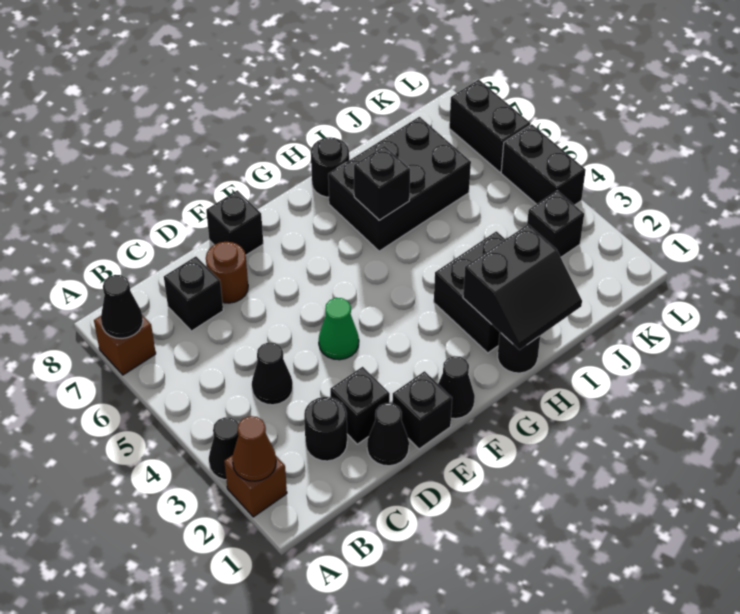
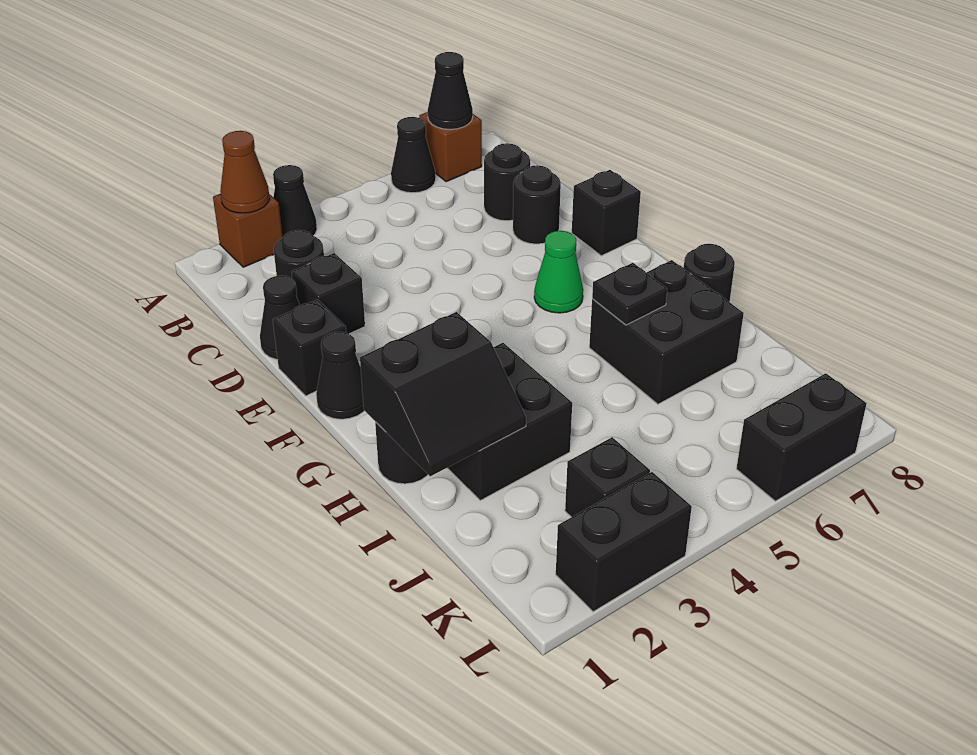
black cone C4 level 1 -> black cone A6 level 1
black brick C7 level 1 -> black round brick C7 level 1
brown round brick D7 level 1 -> black round brick D7 level 1
green cone E4 level 1 -> green cone F6 level 1
black slope H1:I2 level 2 top 2 -> black slope H1:I2 level 2 top H
black brick H6:J7 level 1 -> black brick H6:I7 level 1
black brick H6 level 2 -> black plate H6 level 2
black brick L4:L5 level 1 -> black brick L2:L3 level 1

